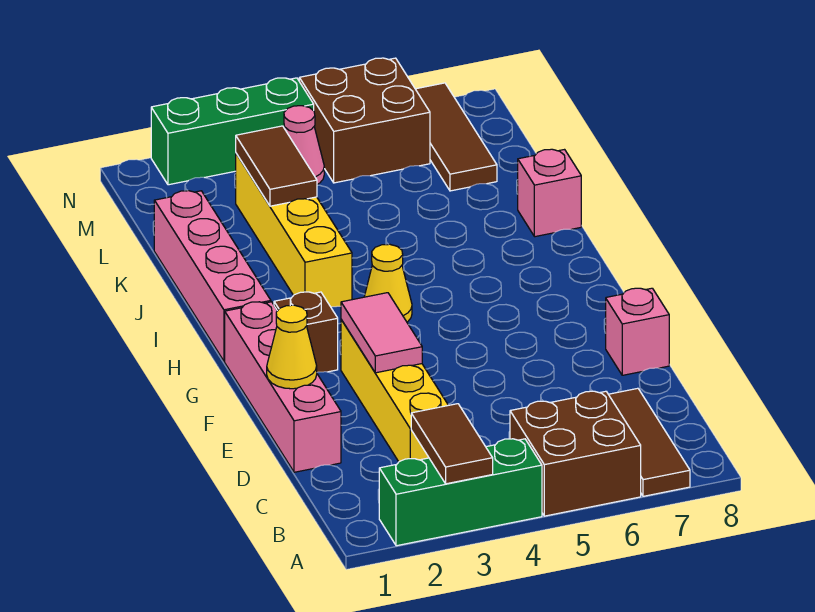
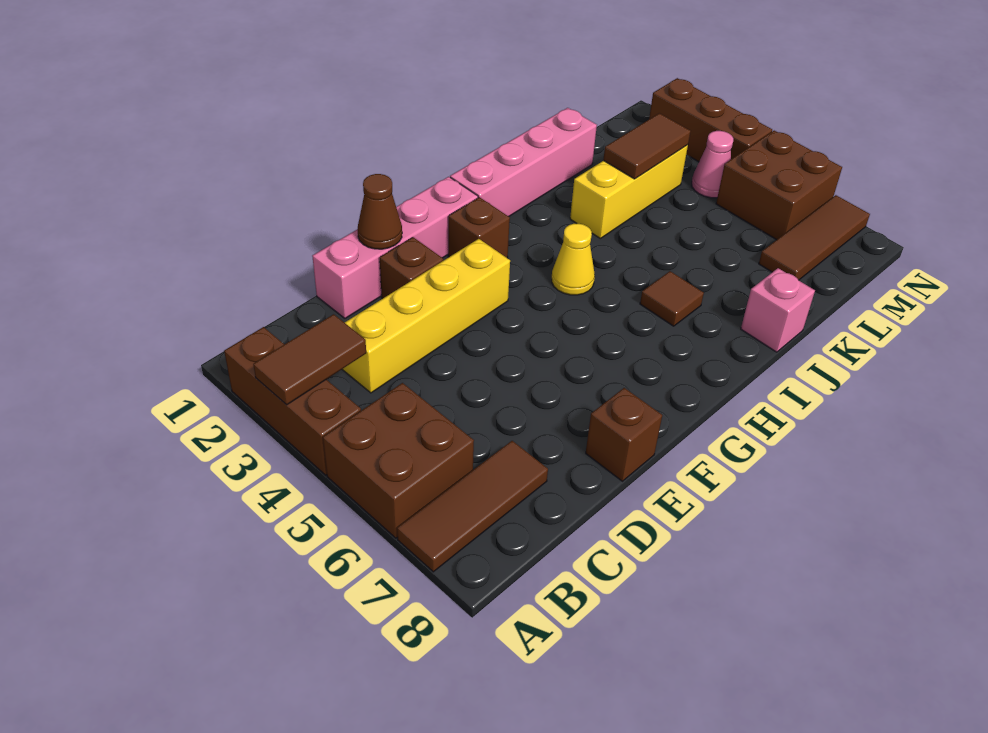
green brick A2:A4 level 1 -> brown brick A2:A4 level 1
yellow cone E1 level 2 -> brown cone E1 level 2
none -> brown brick E2 level 1
pink tile E3:F3 level 2 -> none
pink brick E8 level 1 -> brown brick E8 level 1
yellow brick I3:L3 level 1 -> yellow brick J3:L3 level 1
none -> brown tile I6 level 1
green brick N2:N4 level 1 -> brown brick N2:N4 level 1

